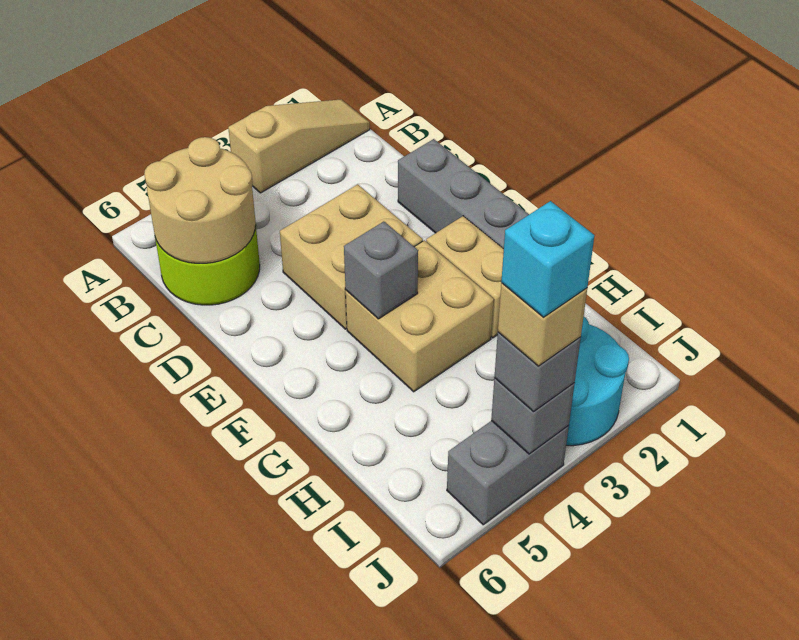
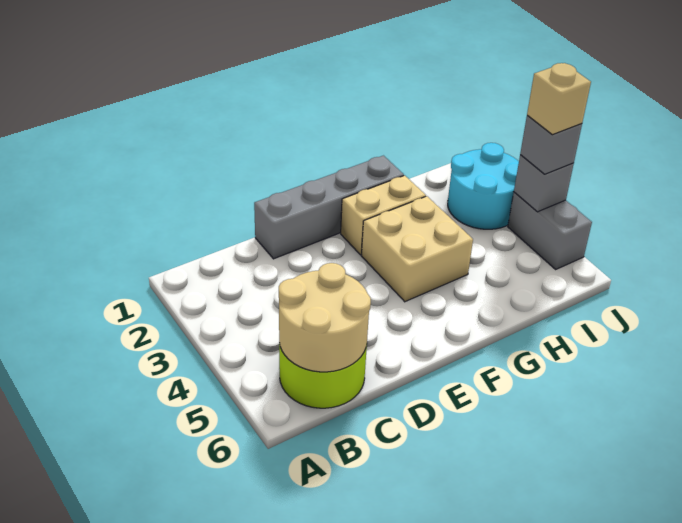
tan slope A1:A3 level 1 top 3 -> none
tan brick D3:E4 level 1 -> none
grey brick F4 level 2 -> none
cyan brick J4 level 5 -> none

